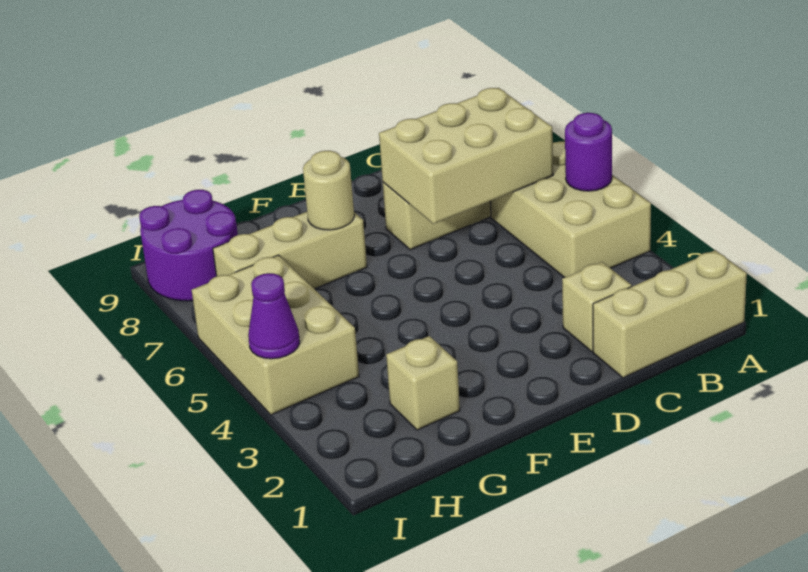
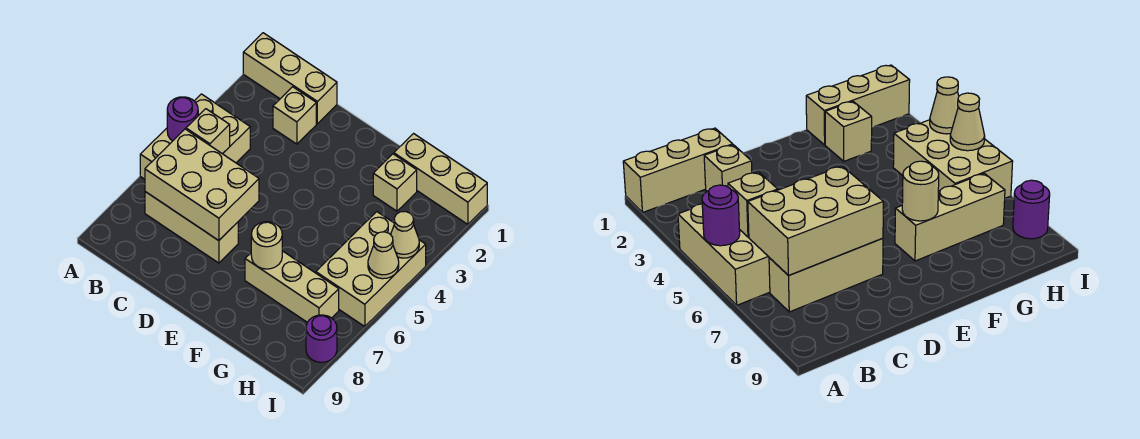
none -> tan brick B5 level 2
none -> tan brick G1:I1 level 1
purple round brick H8:I9 level 1 -> purple round brick I8 level 1
purple cone I4 level 2 -> tan cone I4 level 2
none -> tan cone I5 level 2

